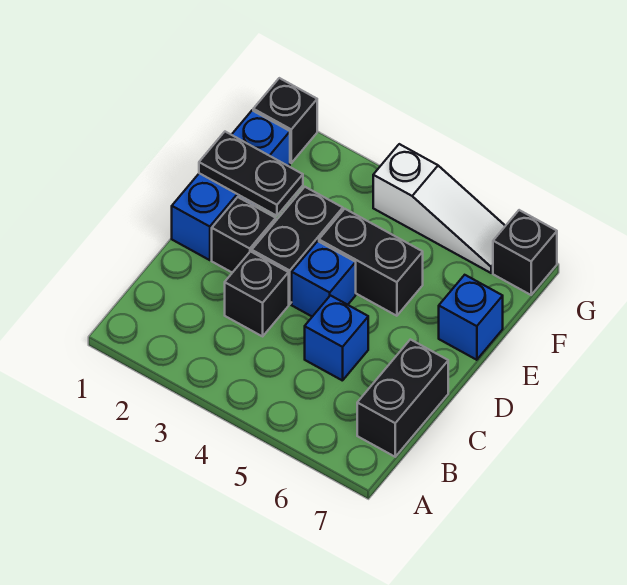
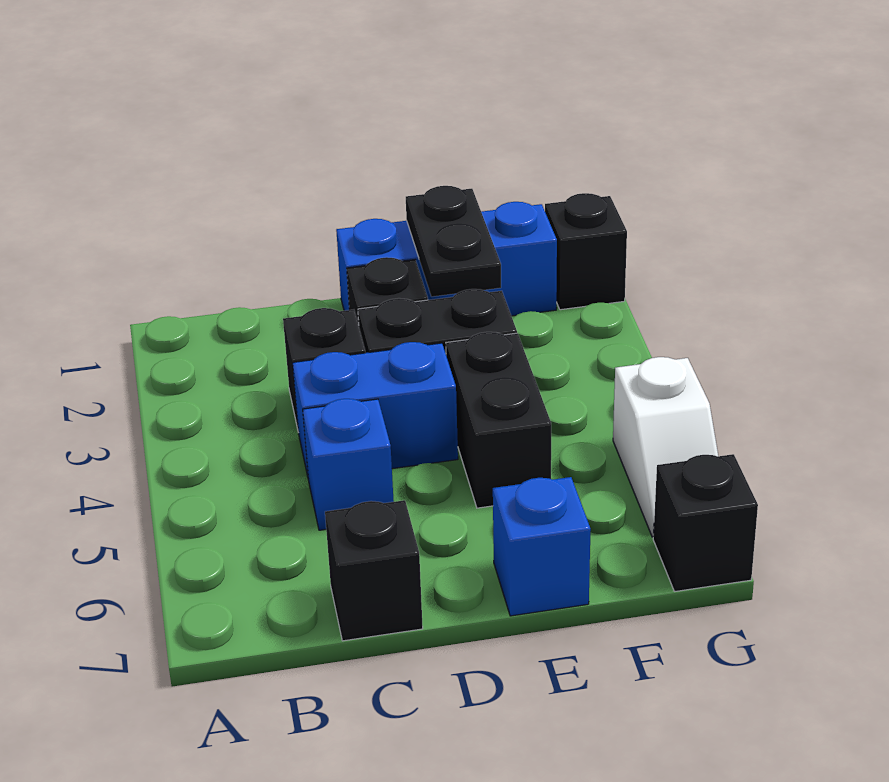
black brick B7:C7 level 1 -> black brick C7 level 1
blue brick D4 level 1 -> blue brick C4:D4 level 1
white slope G4:G6 level 1 top 4 -> white slope G5:G6 level 1 top 5

